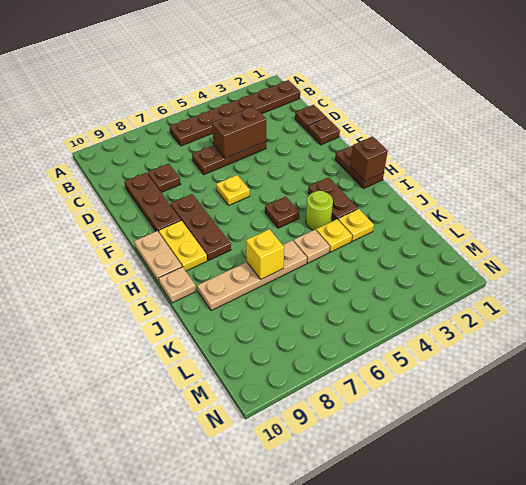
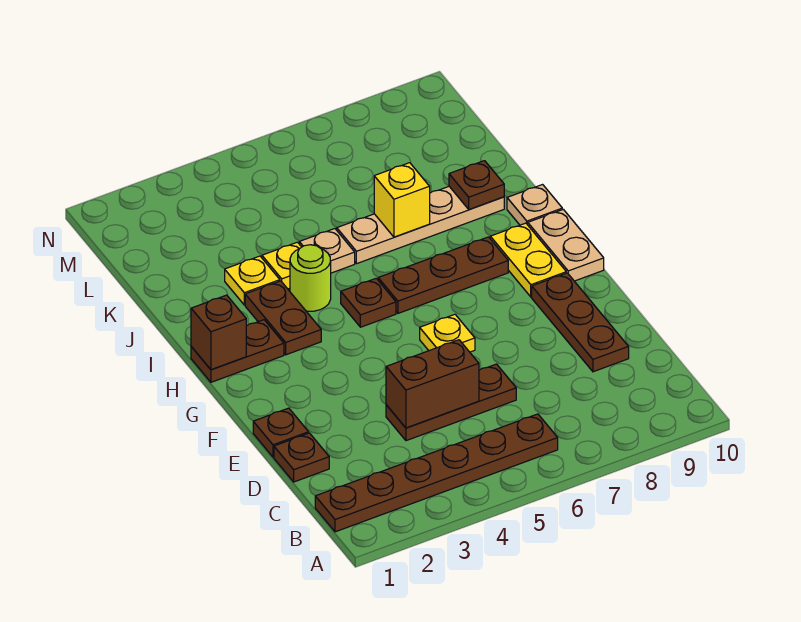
brown plate D8 level 1 -> brown plate J9 level 2
brown plate F8:H8 level 1 -> brown plate H6:H8 level 1
brown plate G1:H1 level 1 -> brown plate H1:H2 level 1

